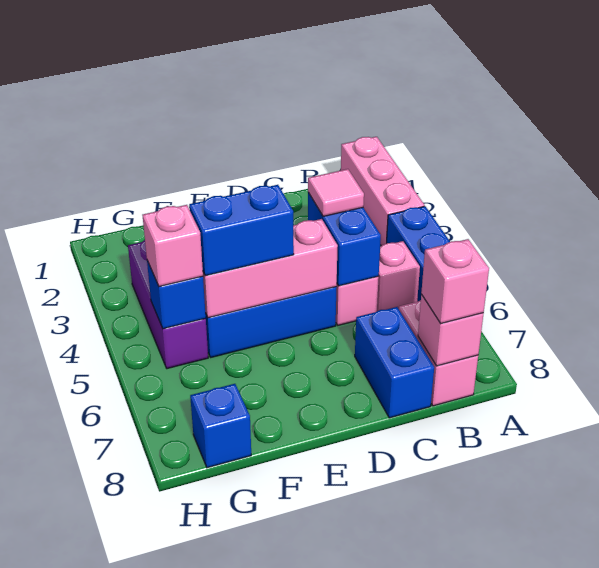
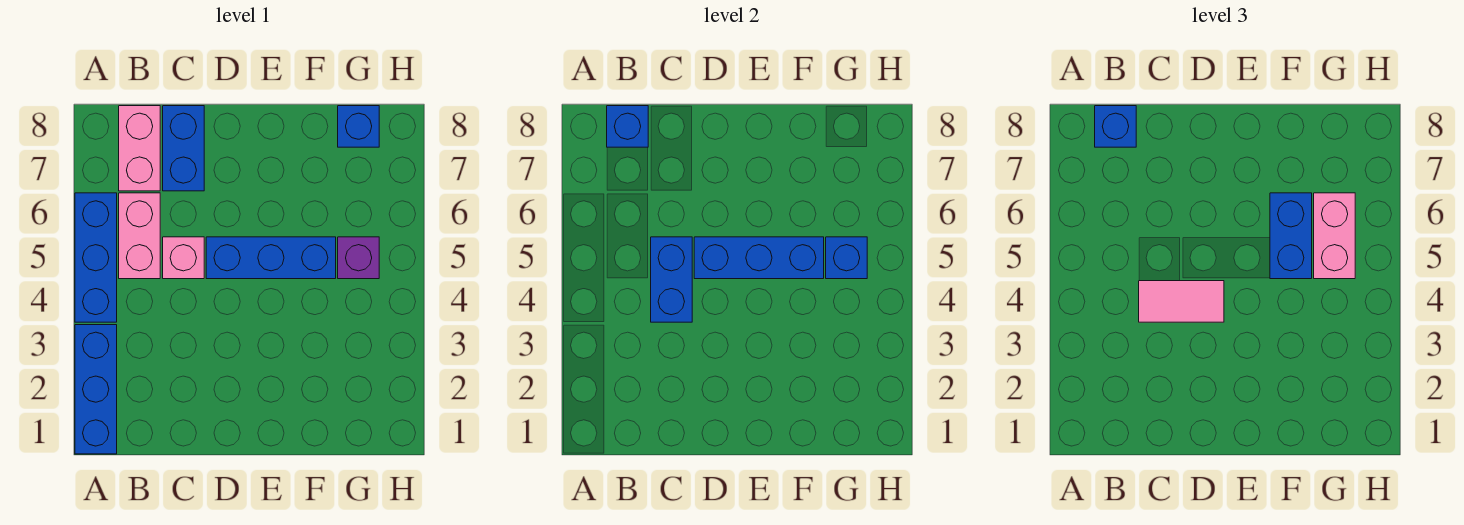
pink brick A1:A3 level 1 -> blue brick A1:A3 level 1
pink brick B5 level 1 -> pink brick B5:B6 level 1
pink brick B8 level 2 -> blue brick B8 level 2
pink brick B8 level 3 -> blue brick B8 level 3
pink tile C4 level 3 -> pink tile C4:D4 level 3
pink brick D5:F5 level 2 -> blue brick D5:F5 level 2
blue brick E5:F5 level 3 -> blue brick F5:F6 level 3
purple brick G3:G5 level 1 -> purple brick G5 level 1
pink brick G5 level 3 -> pink brick G5:G6 level 3

